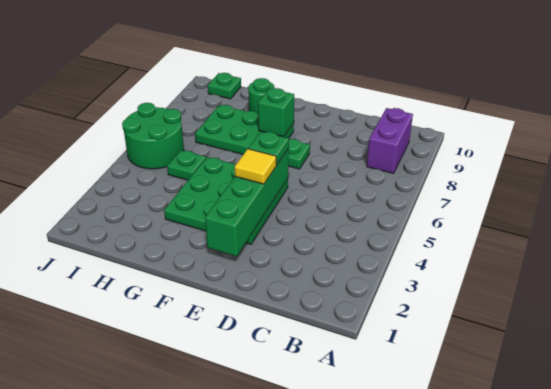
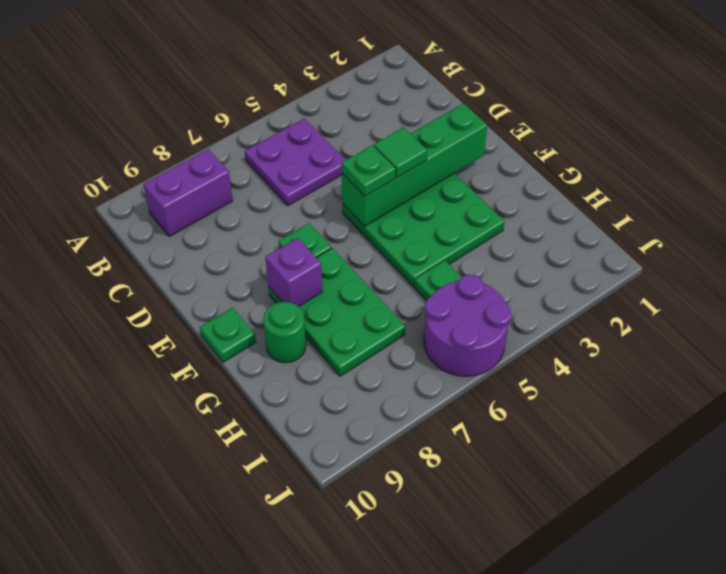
none -> purple plate B5:C6 level 1
yellow tile E4 level 3 -> green tile E4 level 3
green brick F8 level 2 -> purple brick F8 level 2
green round brick I5:J6 level 1 -> purple round brick I5:J6 level 1
green plate I10 level 1 -> green plate F10 level 1

